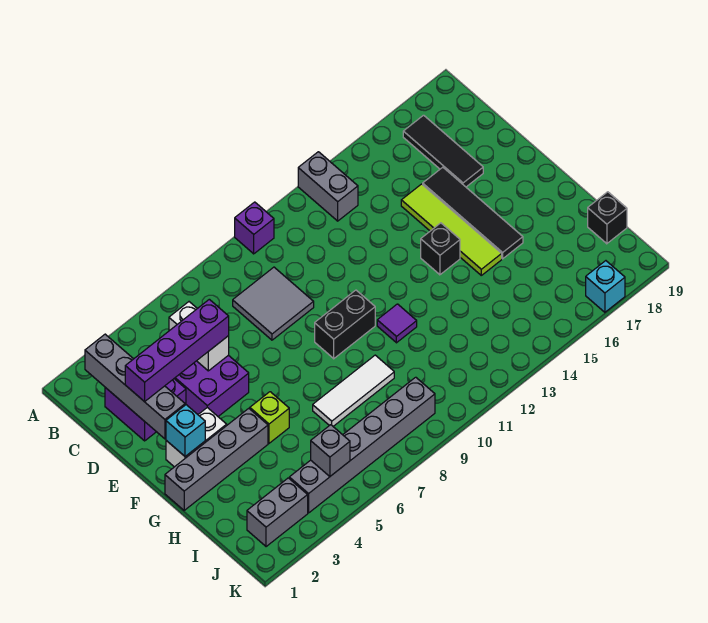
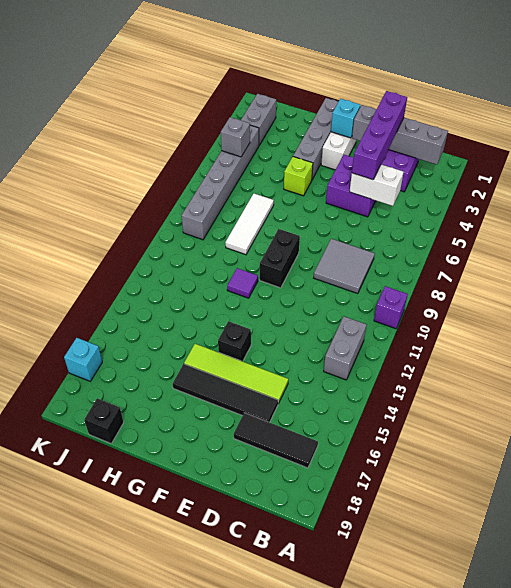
grey brick A13:B13 level 1 -> grey brick B12:B13 level 1

